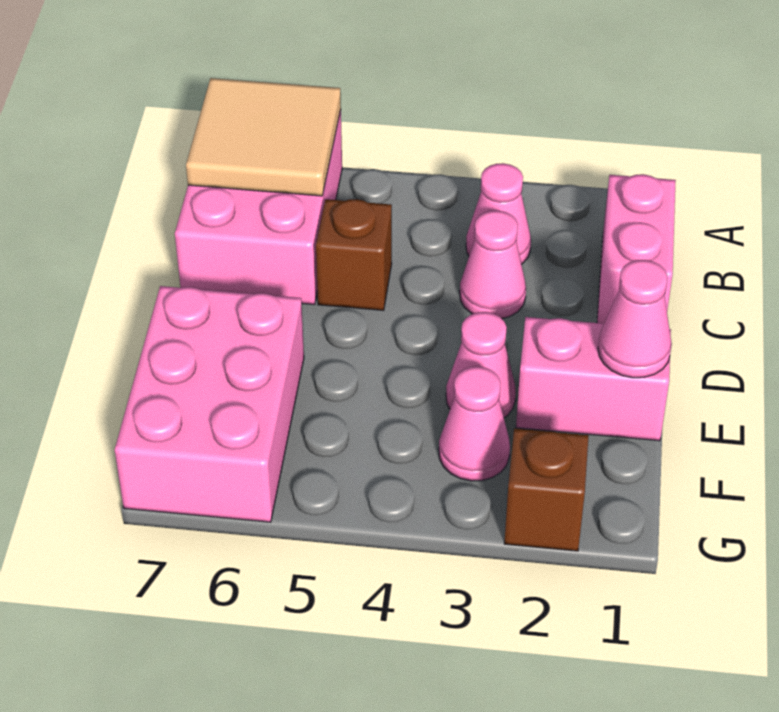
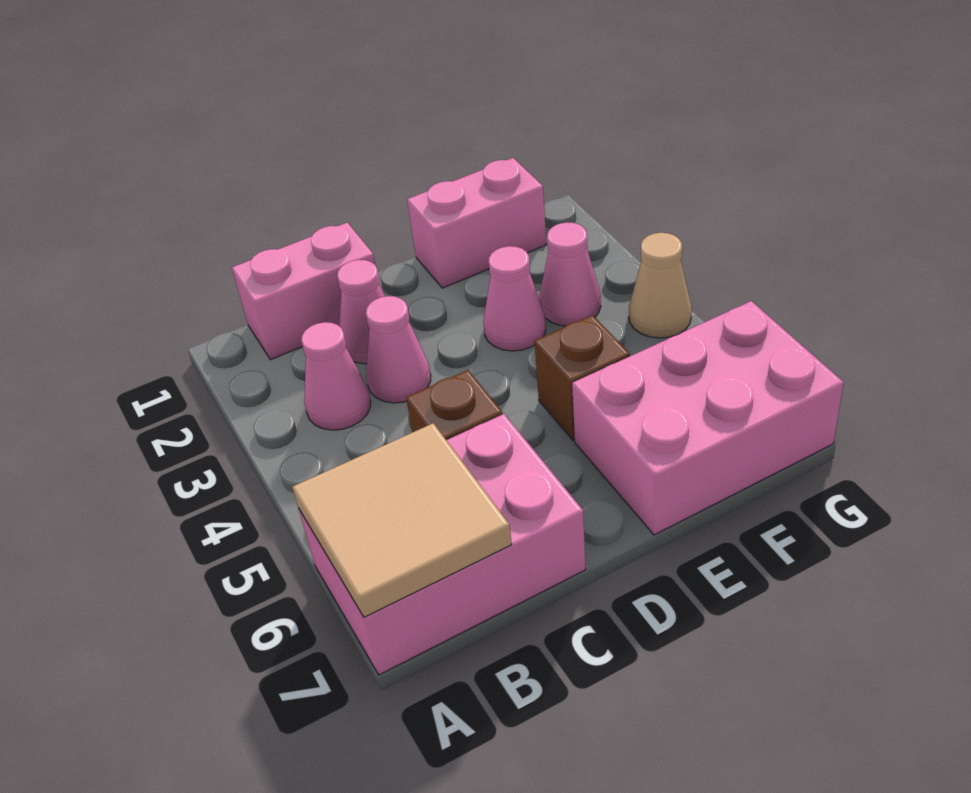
pink brick E1:E2 level 1 -> pink brick E1:F1 level 1
pink cone E1 level 2 -> pink cone C2 level 1
brown brick G2 level 1 -> brown brick E5 level 1
none -> tan cone G4 level 1

